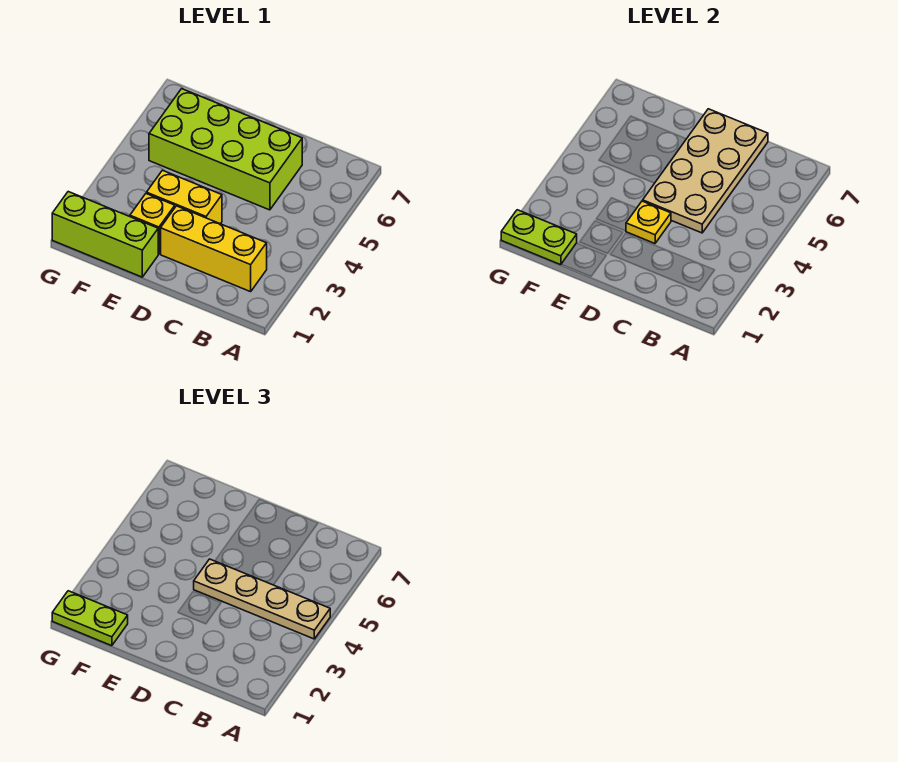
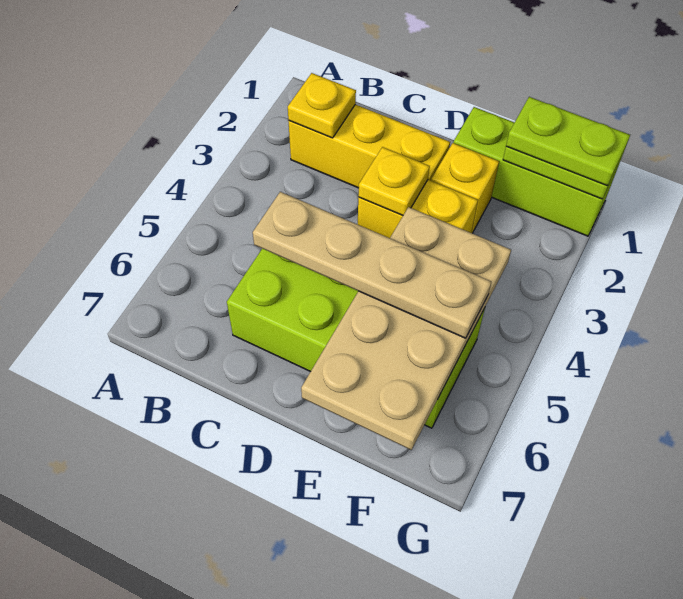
tan plate A4:D4 level 3 -> tan plate C5:F5 level 3
none -> yellow plate B2 level 2
tan plate C4:D7 level 2 -> tan plate E4:F7 level 2

